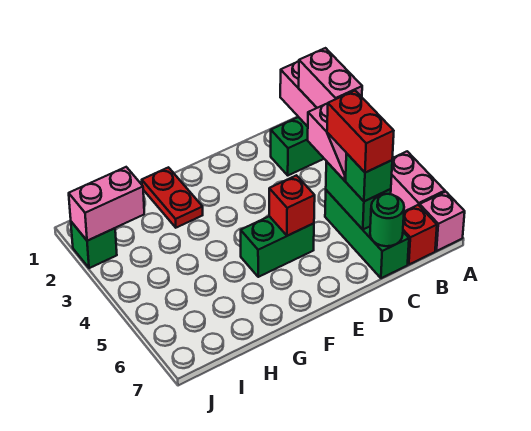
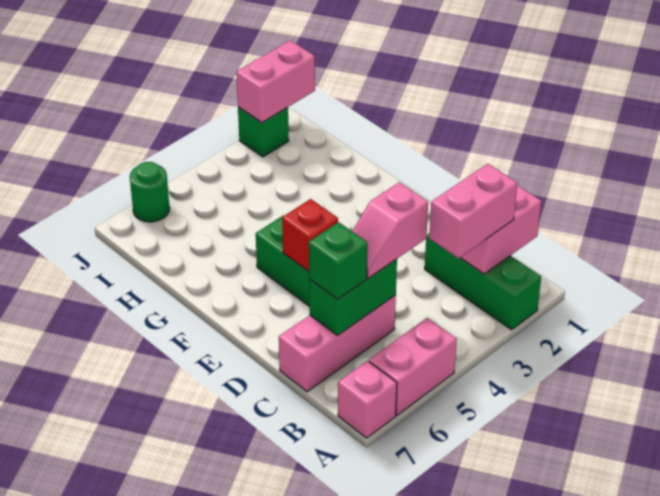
red brick B7 level 1 -> none
green brick C5:C7 level 1 -> pink brick C5:C7 level 1
red brick C5:C6 level 4 -> none
green round brick C7 level 2 -> green round brick J6 level 1
red plate G1:G2 level 1 -> none
pink brick I2:J2 level 2 -> pink brick J1:J2 level 2

